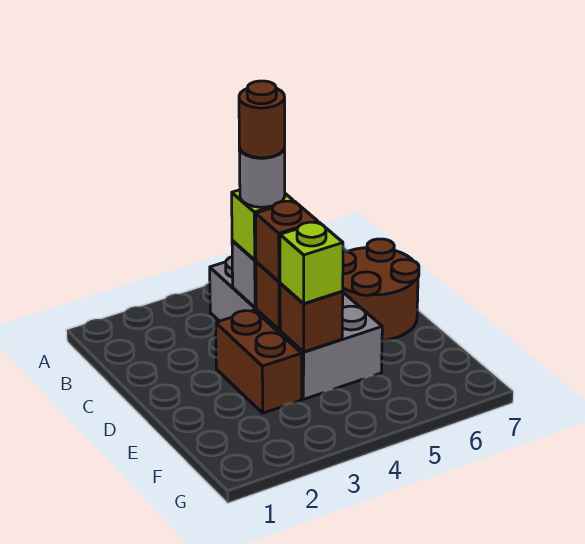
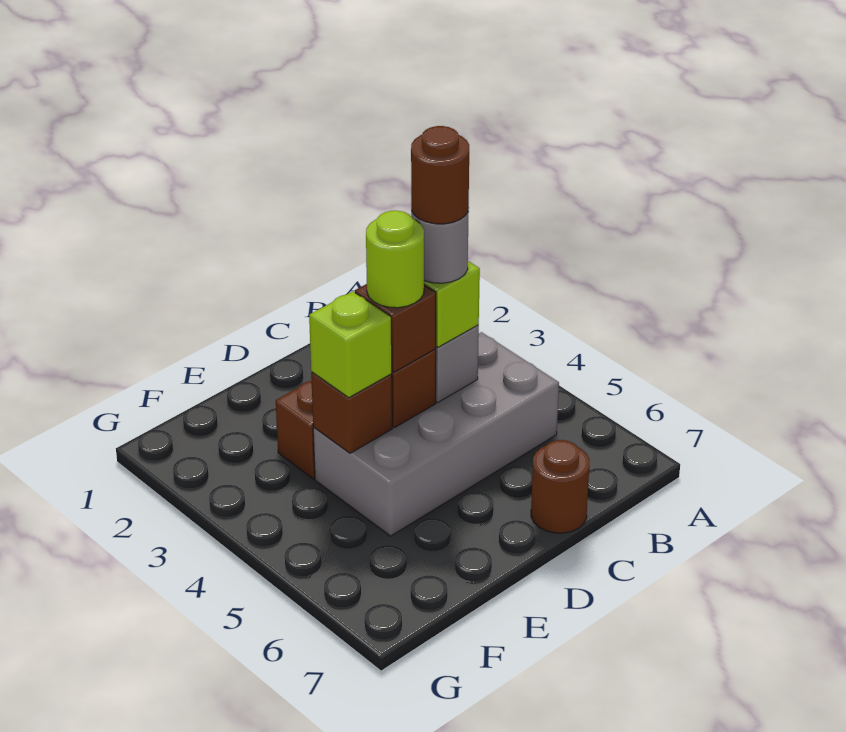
brown round brick C6:D7 level 1 -> brown round brick C7 level 1
none -> lime round brick D4 level 4

